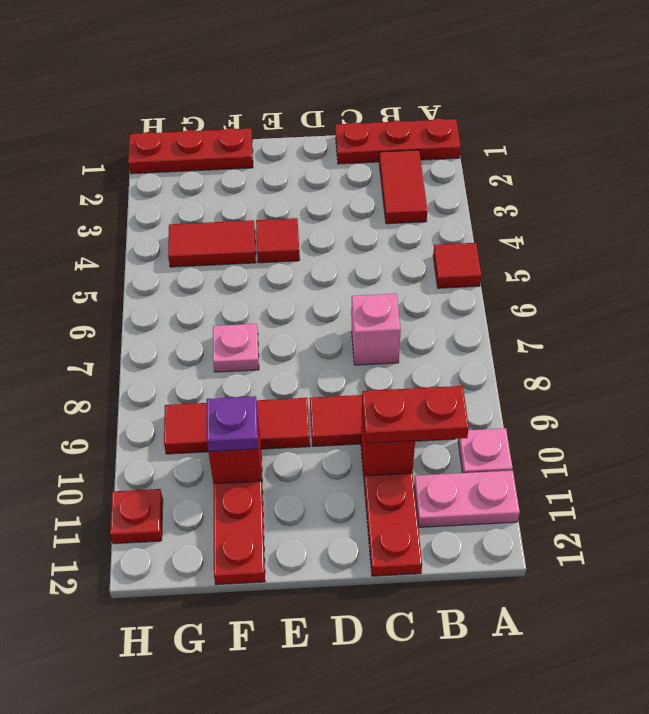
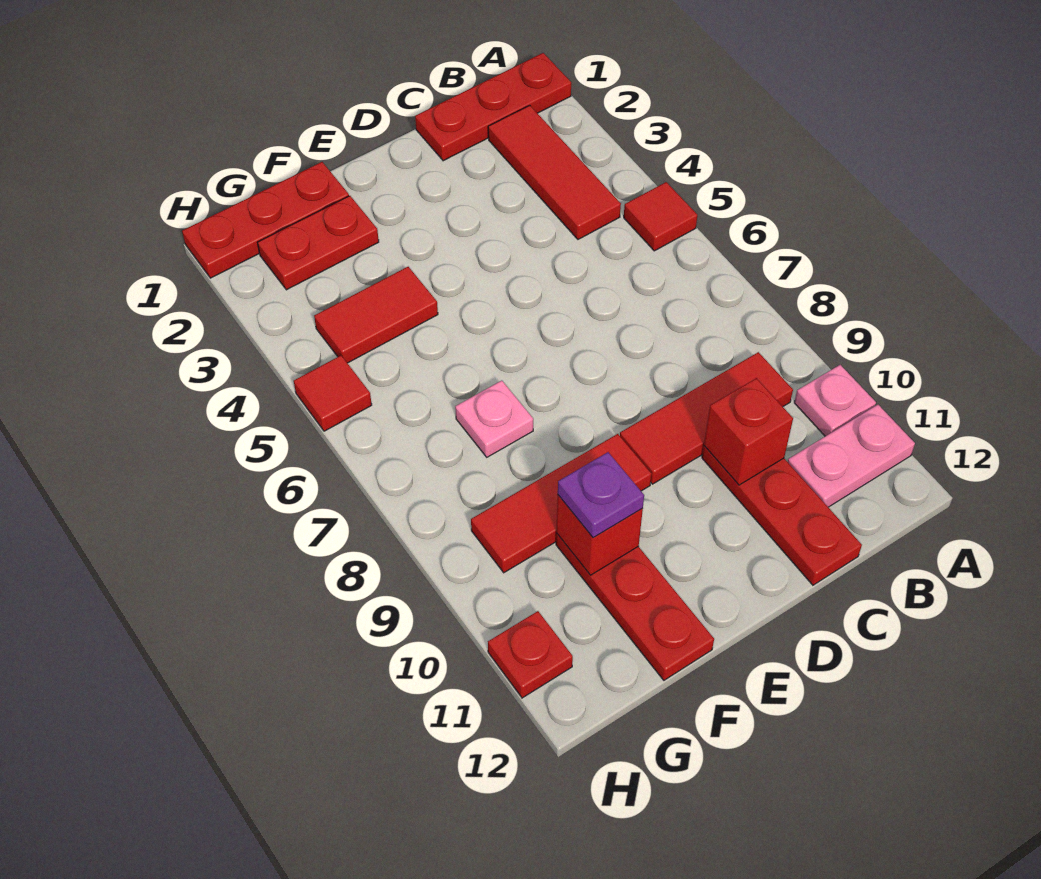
red tile B2:B3 level 1 -> red tile B2:B4 level 1
red plate B10:C10 level 3 -> red plate F2:G2 level 1
pink brick C7 level 1 -> none
red tile E4 level 1 -> red tile H5 level 1

